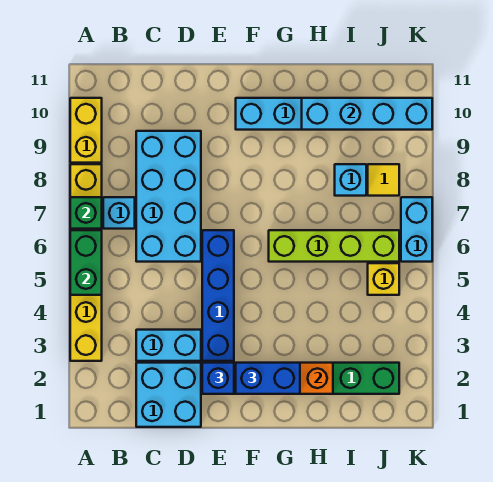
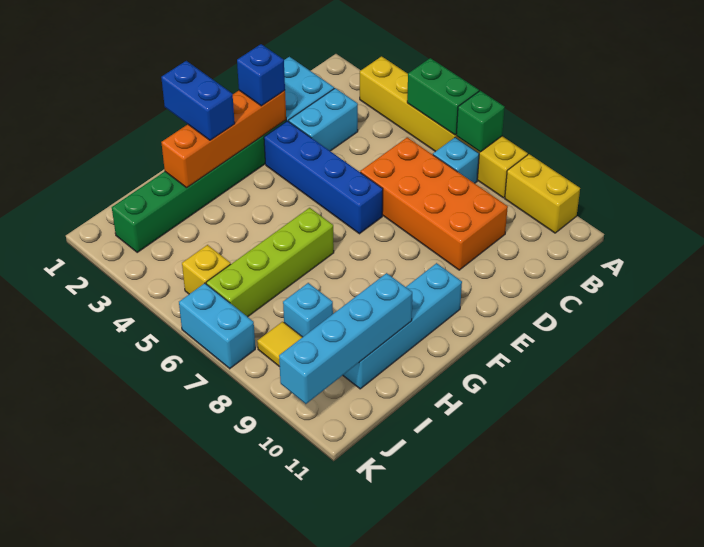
cyan brick C6:D9 level 1 -> orange brick C6:D9 level 1
blue brick F2:G2 level 3 -> blue brick G1:G2 level 3

